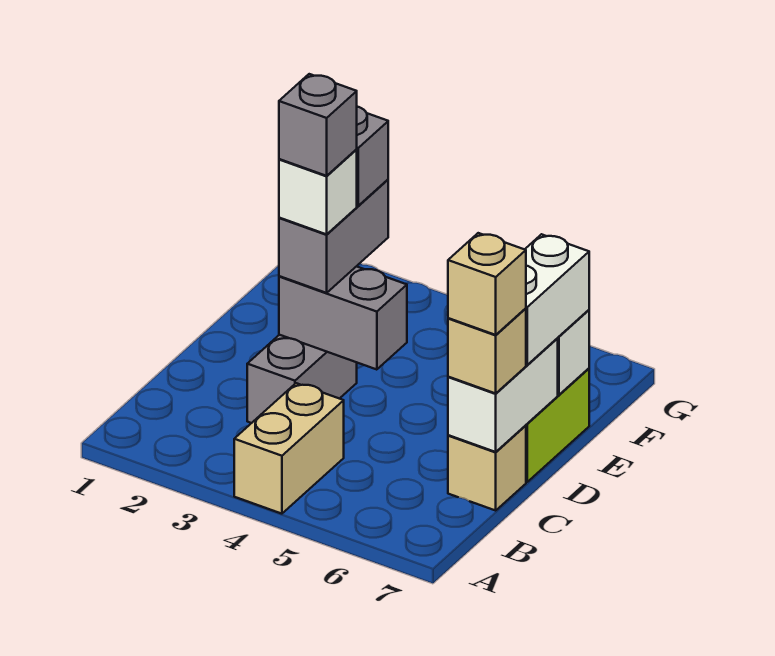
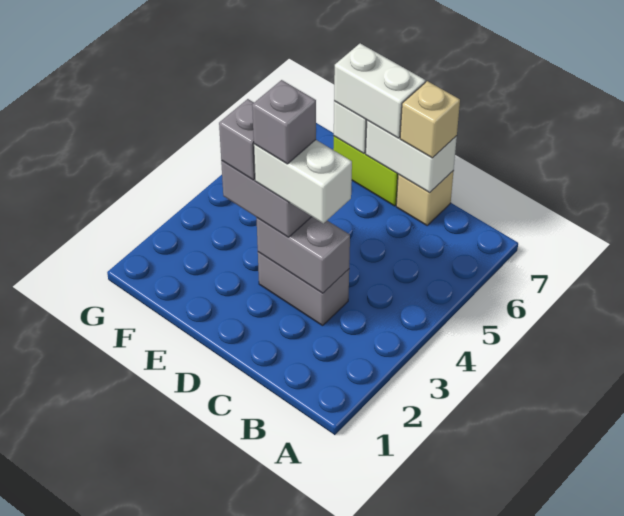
tan brick A4:B4 level 1 -> none
tan brick C7 level 4 -> none
grey brick D3:D4 level 2 -> grey brick C3:D3 level 2
white brick D3 level 4 -> white brick C3:D3 level 4

